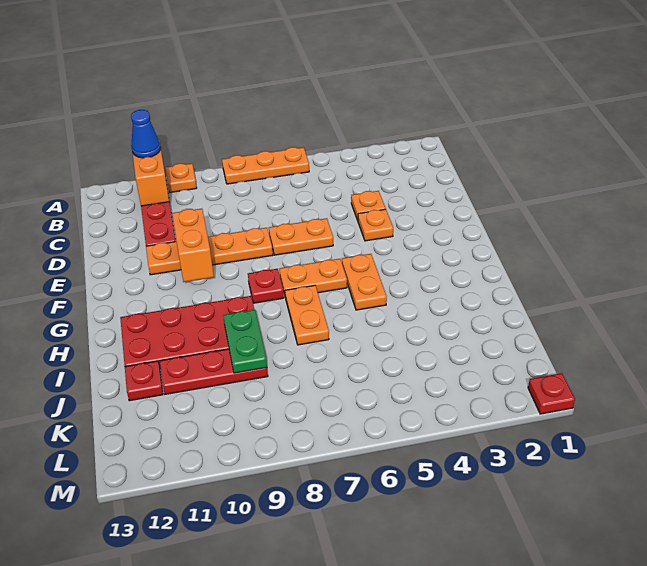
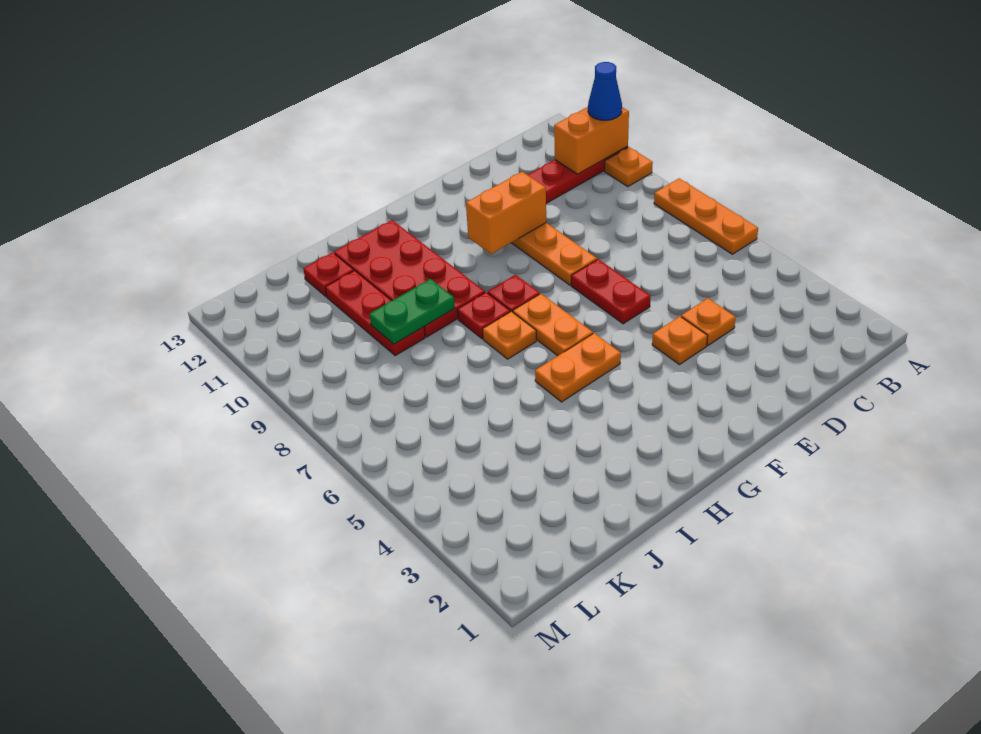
orange plate E6:E7 level 1 -> red plate E6:E7 level 1
orange plate H7:I7 level 1 -> orange plate H7 level 1
red plate M1 level 1 -> red plate H8 level 1

